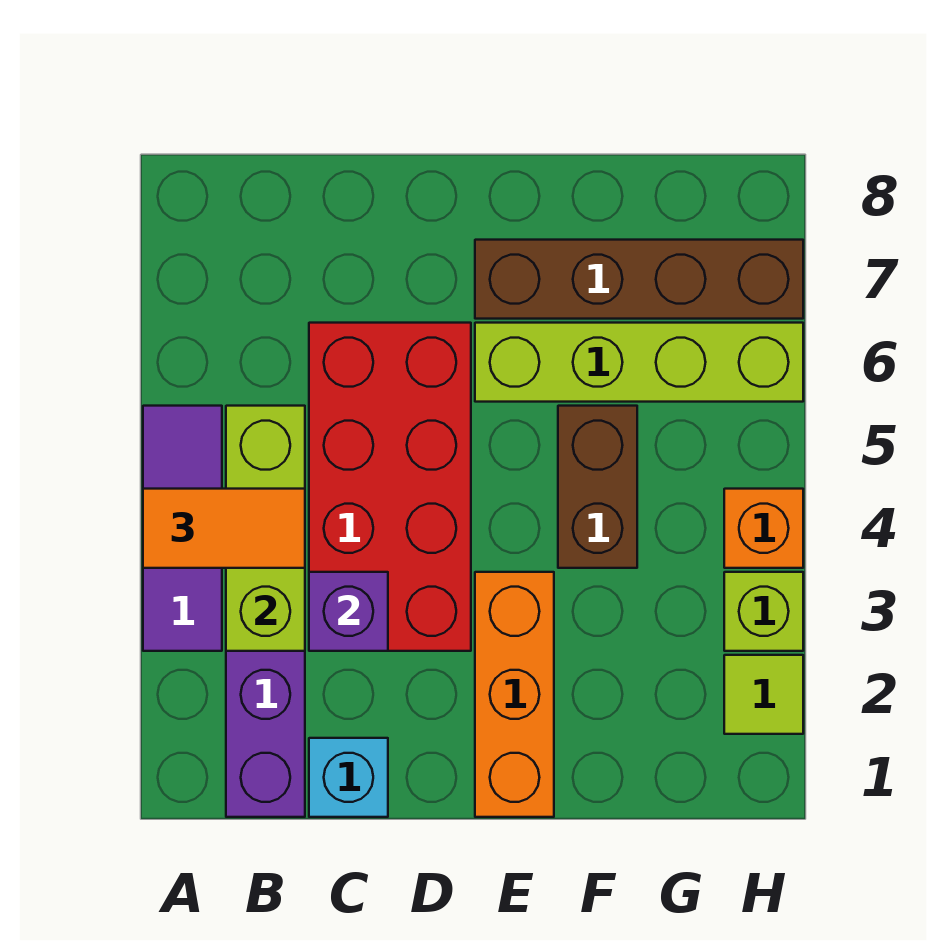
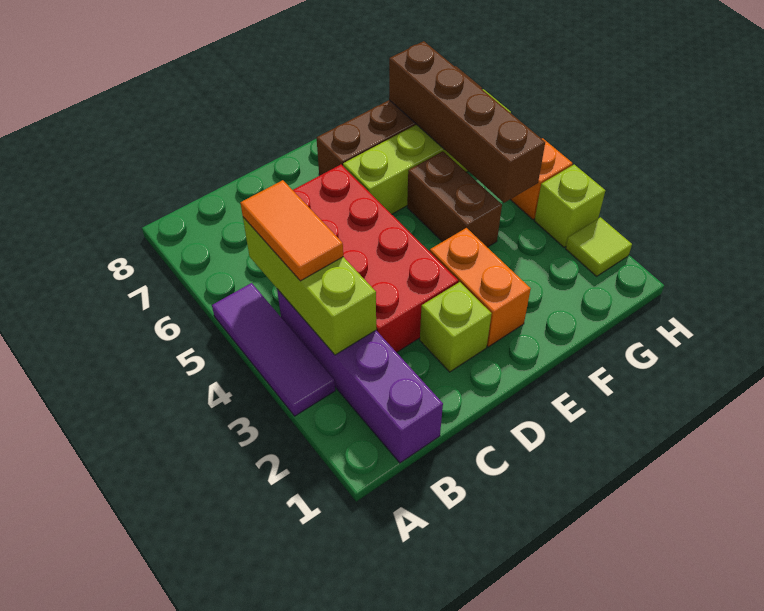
orange tile A4:B4 level 3 -> orange tile B4:B5 level 3
cyan brick C1 level 1 -> none
purple brick C3 level 2 -> none
none -> lime brick D2 level 1
orange brick E1:E3 level 1 -> orange brick E2:E3 level 1
none -> brown brick G4:G7 level 2

